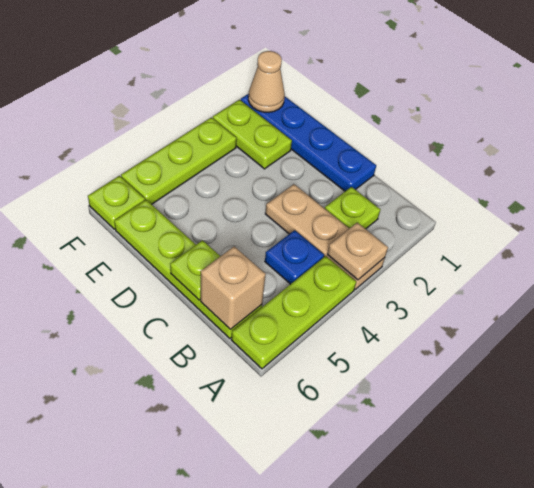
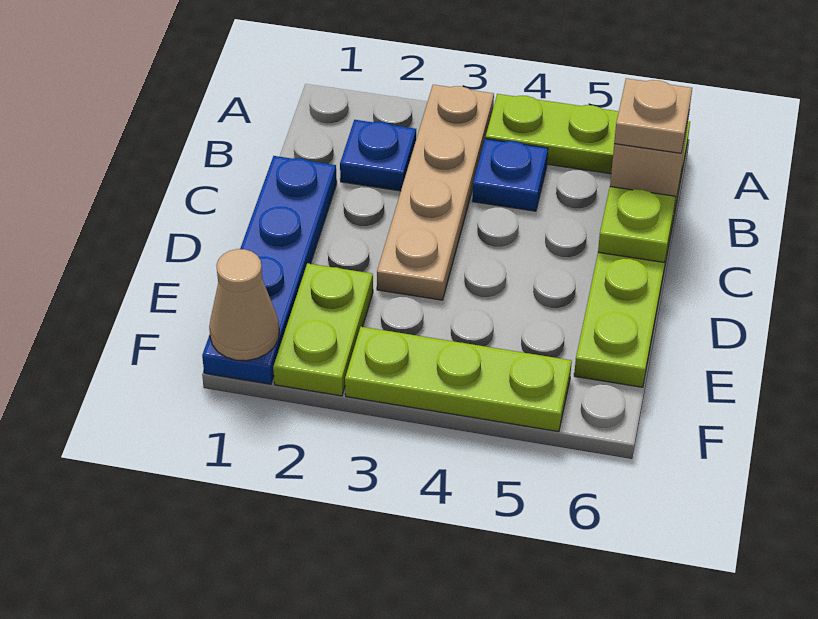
tan plate A3:C3 level 1 -> tan plate A3:D3 level 1
tan plate A3 level 2 -> tan plate B6 level 3
lime plate B2 level 1 -> blue plate B2 level 1
lime plate F6 level 1 -> none

